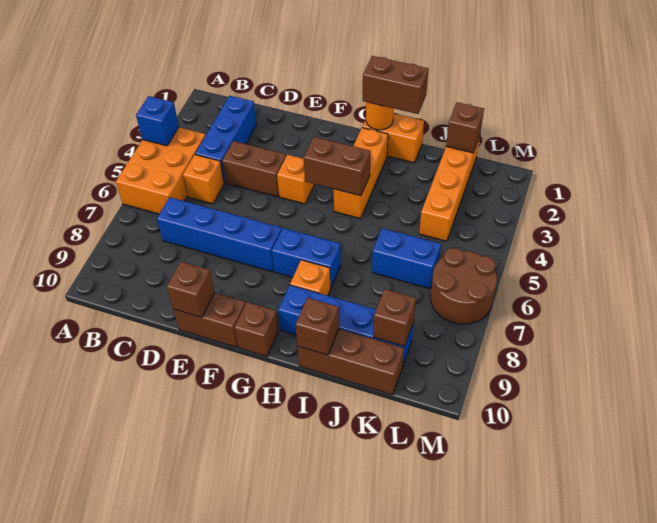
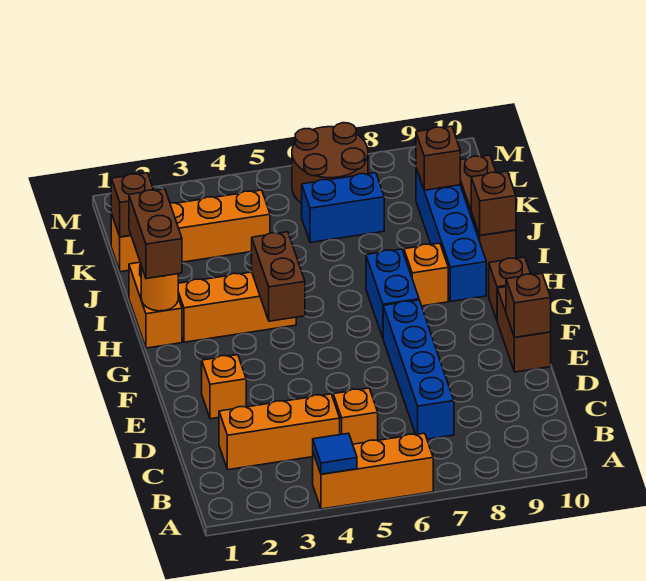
orange brick A4:B6 level 1 -> orange brick A4:A6 level 1
blue brick A4 level 2 -> blue tile A4 level 2
blue brick C2:C4 level 1 -> orange brick C2:C4 level 1
brown brick D4:E4 level 1 -> none
orange brick F4 level 1 -> orange brick E2 level 1
blue brick J6:K6 level 1 -> blue brick K6:K7 level 1

